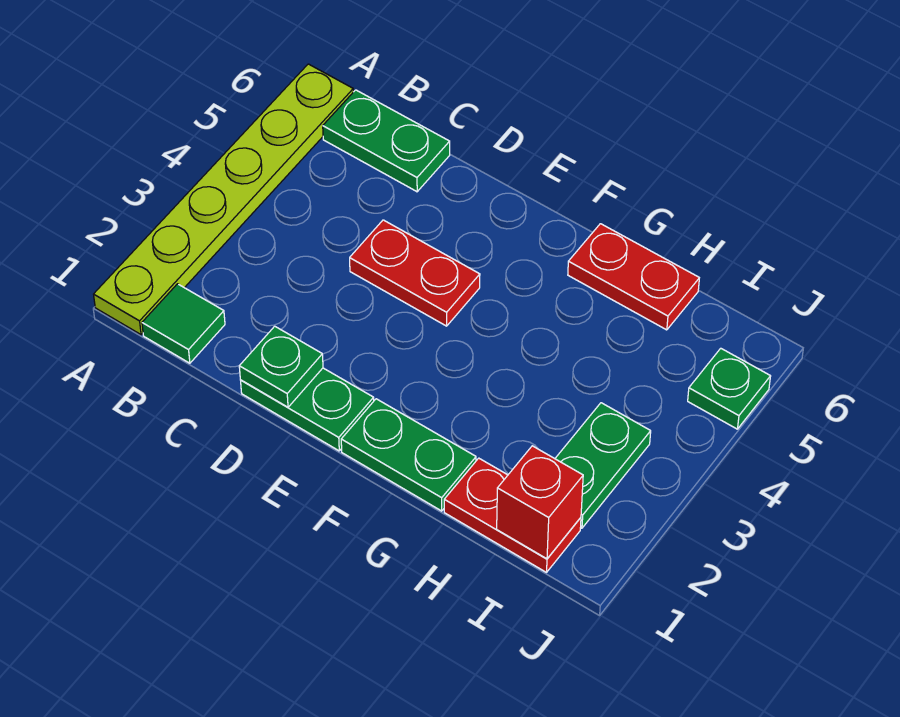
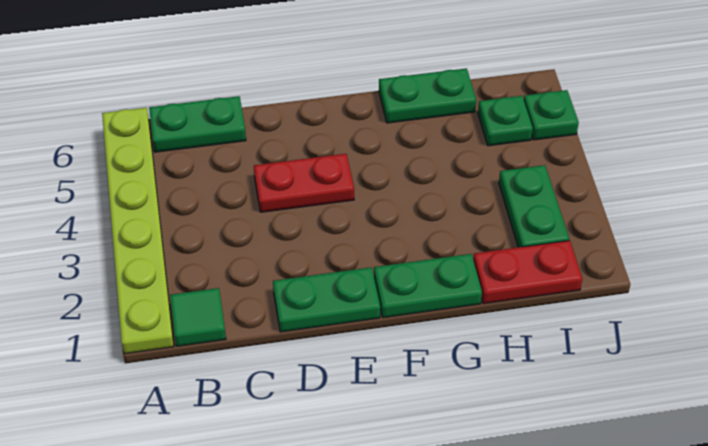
green plate D1 level 2 -> green plate I5 level 1
red plate G6:H6 level 1 -> green plate G6:H6 level 1
red brick I1 level 2 -> none

